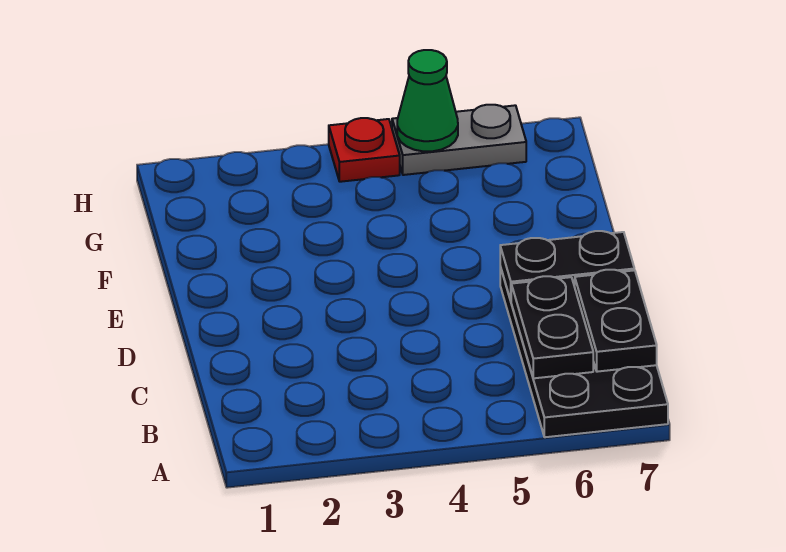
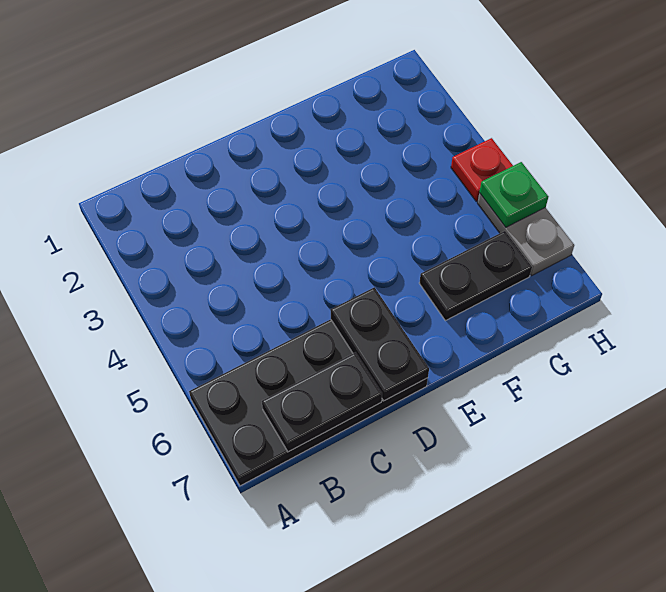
black plate B6:C6 level 2 -> black plate F6:G6 level 1
green cone H5 level 2 -> green plate H5 level 2

